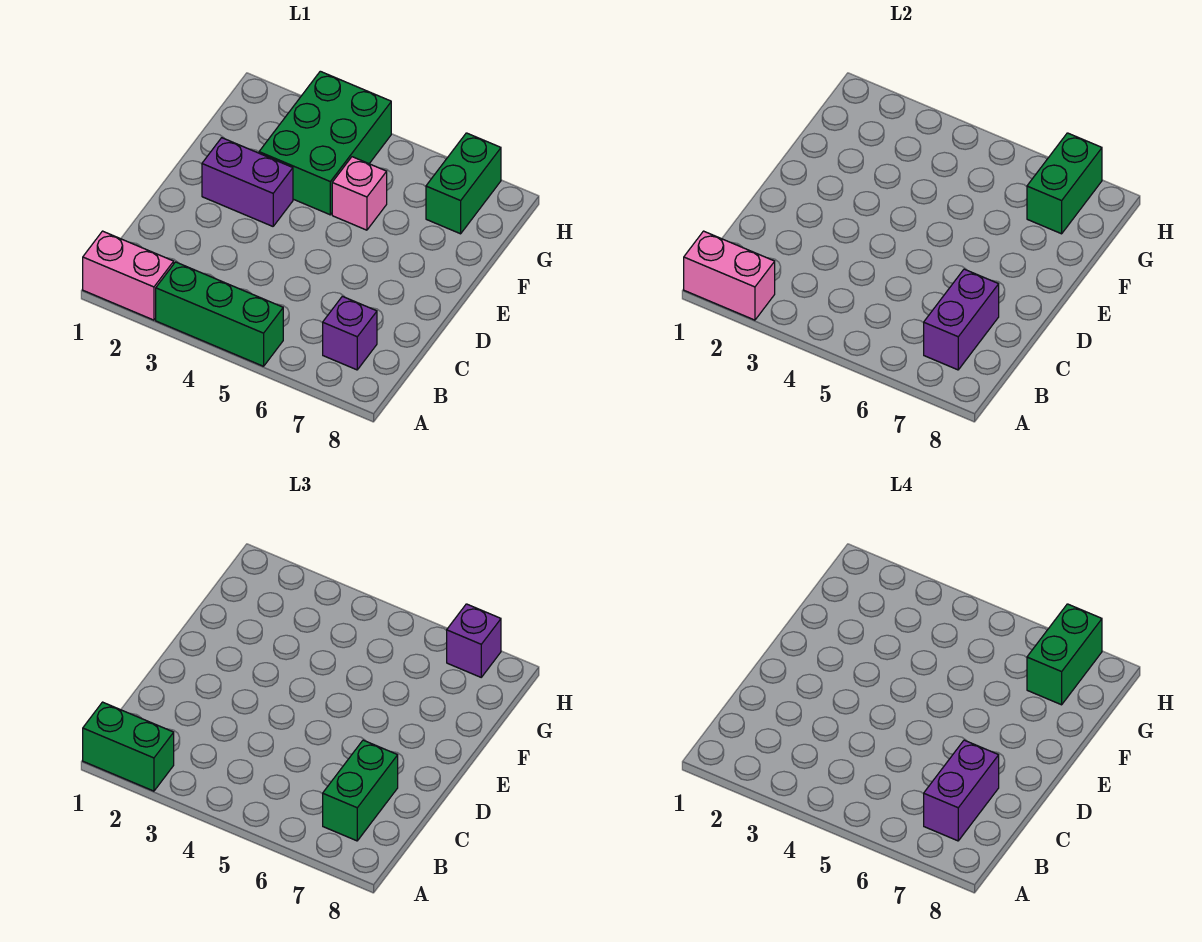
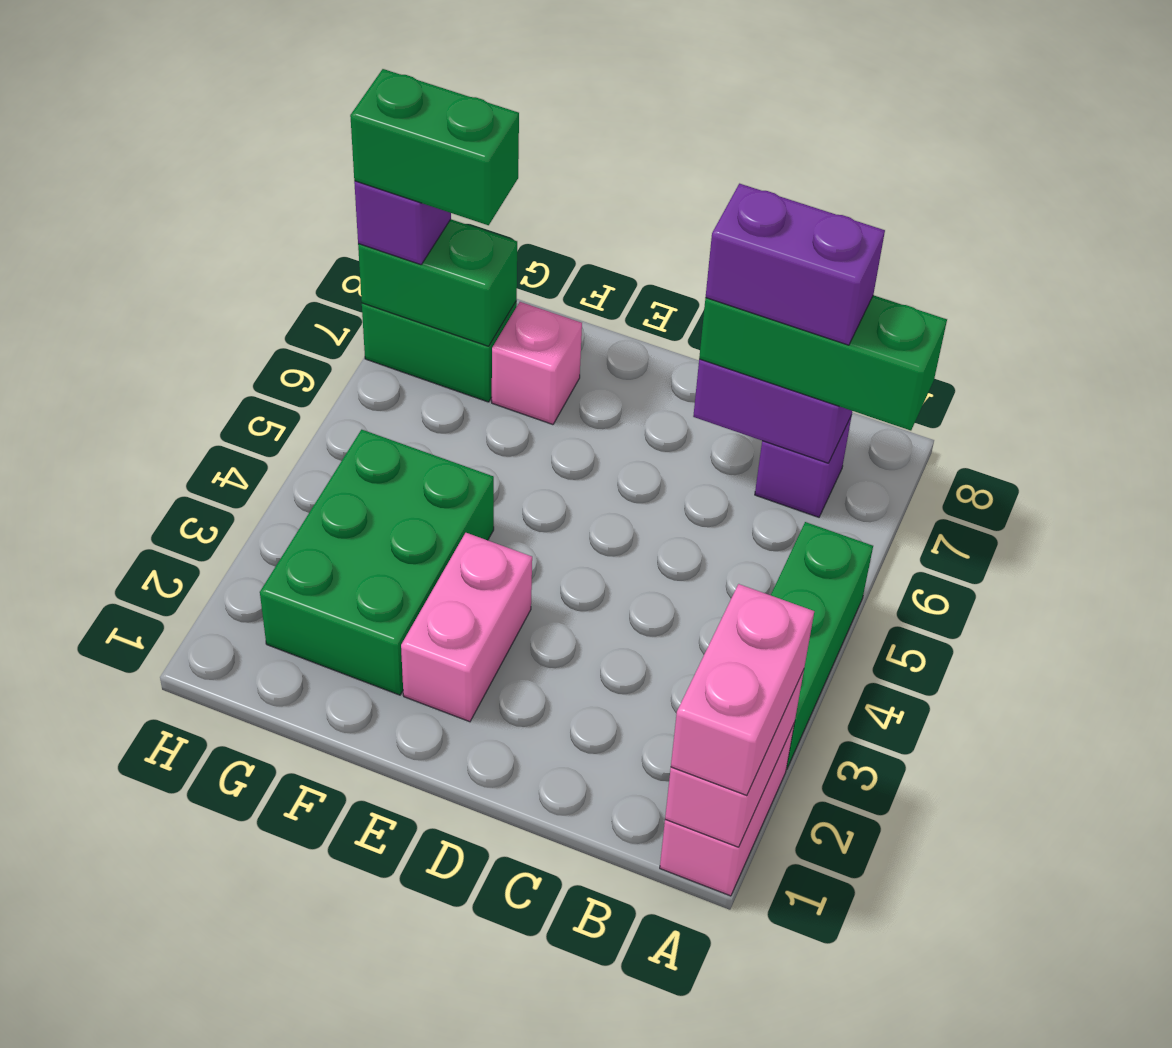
green brick A1:A2 level 3 -> pink brick A1:A2 level 3
green brick B7:C7 level 3 -> green brick A7:C7 level 3
purple brick E2:E3 level 1 -> pink brick E2:E3 level 1
green brick F3:H4 level 1 -> green brick F2:G4 level 1
pink brick F5 level 1 -> pink brick F7 level 1

